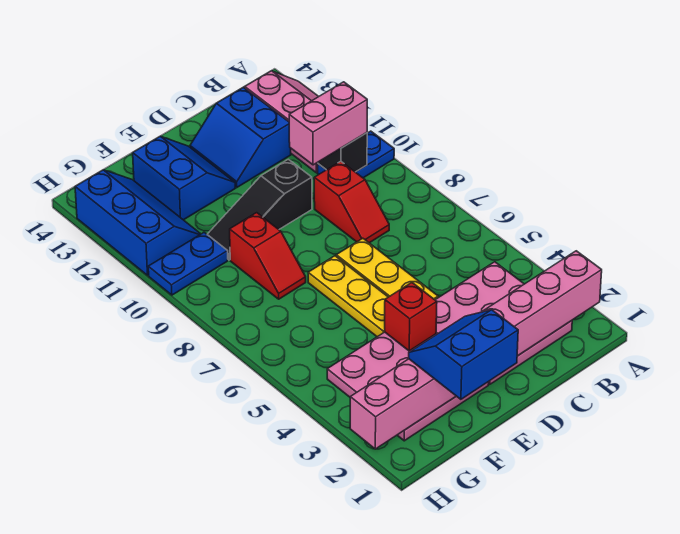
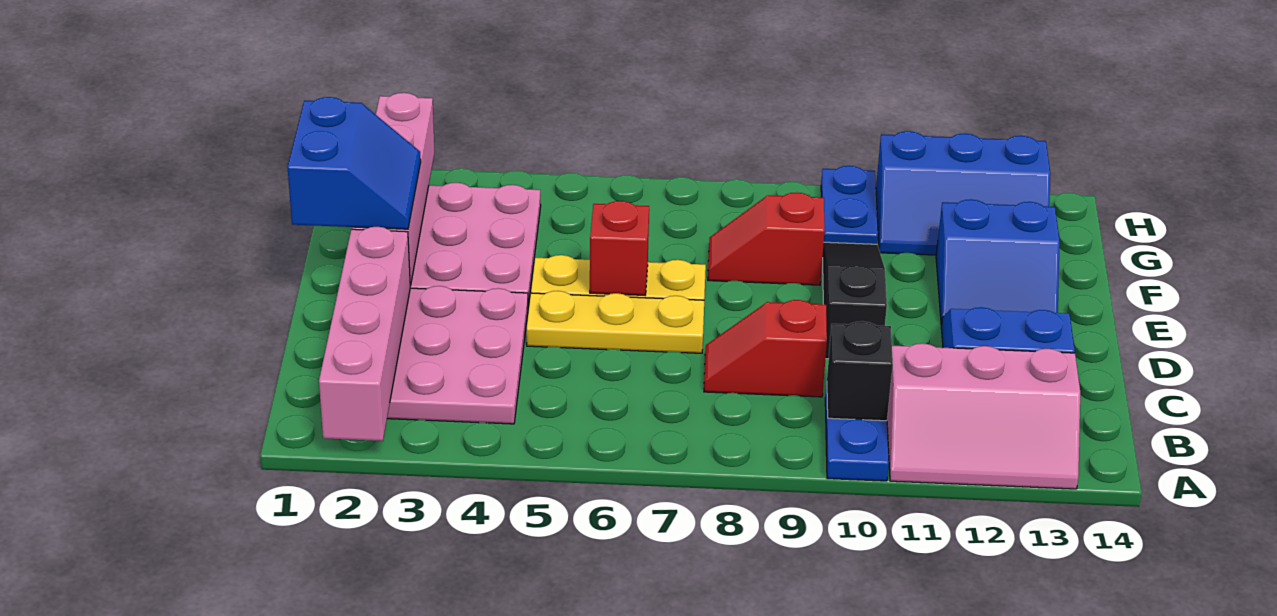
pink brick B10:C10 level 3 -> none
red brick E4 level 2 -> red brick E6 level 2

